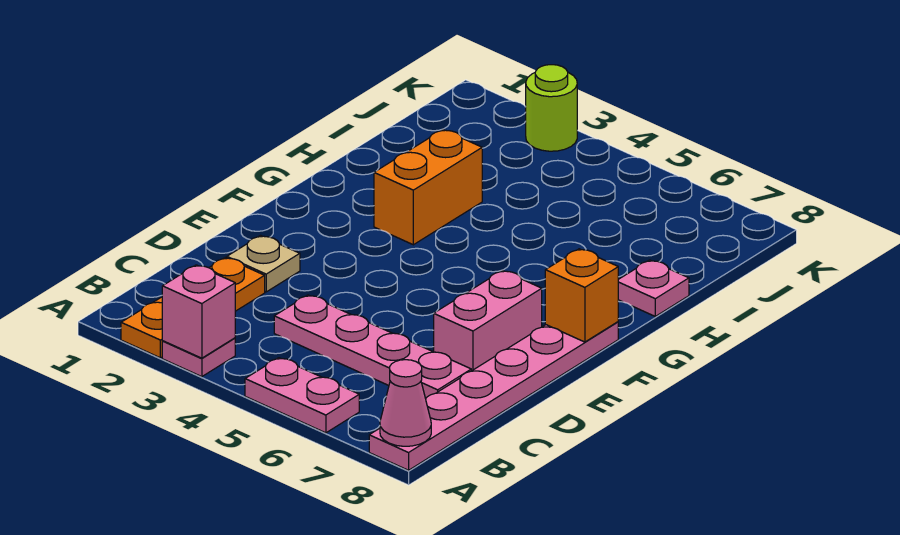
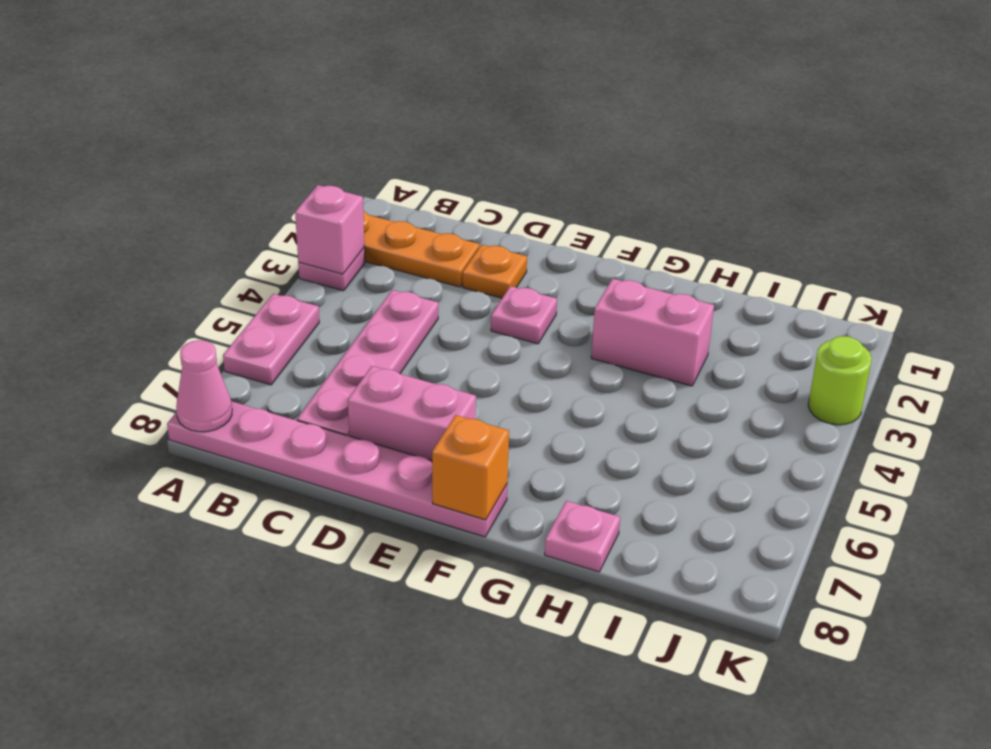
tan plate D2 level 1 -> orange plate D2 level 1
none -> pink plate E3 level 1
orange brick G3:H3 level 1 -> pink brick G3:H3 level 1

